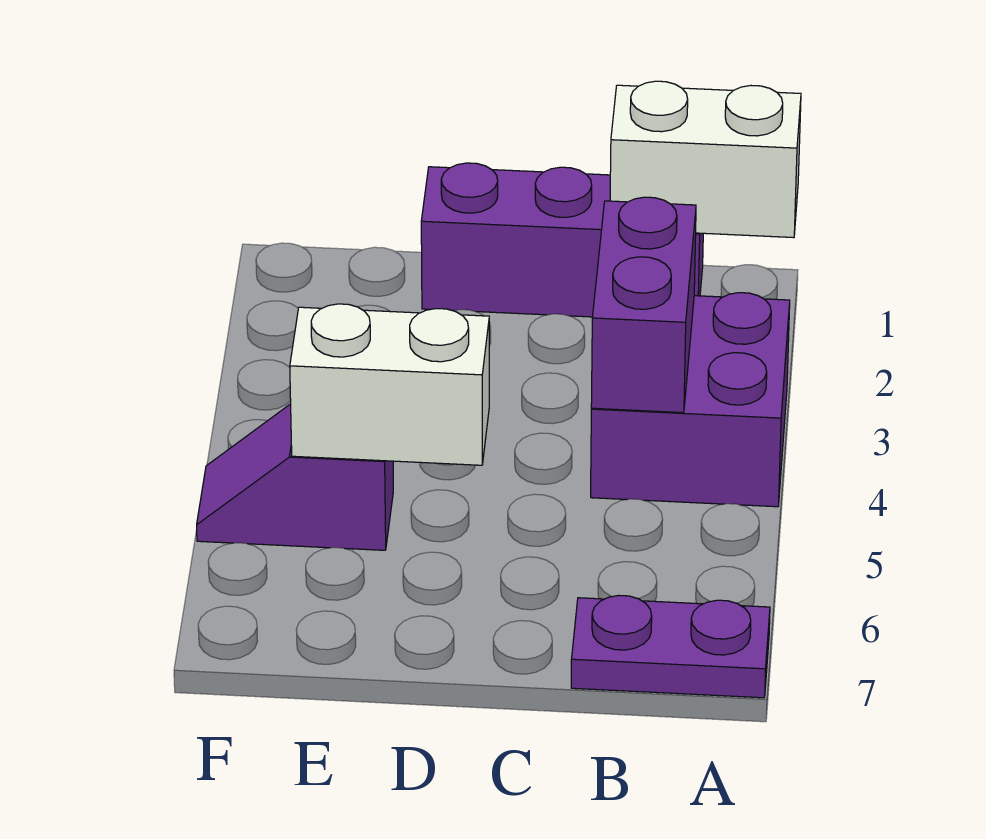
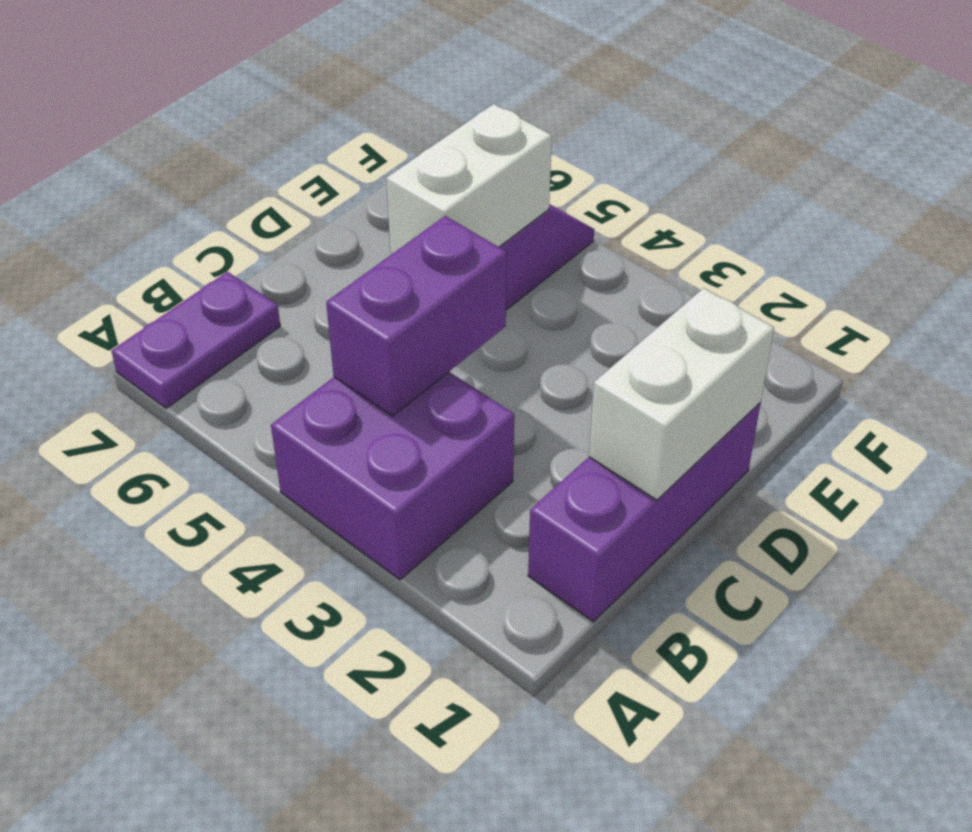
white brick A1:B1 level 2 -> white brick C1:D1 level 2
purple brick B3:B4 level 2 -> purple brick B4:C4 level 2

